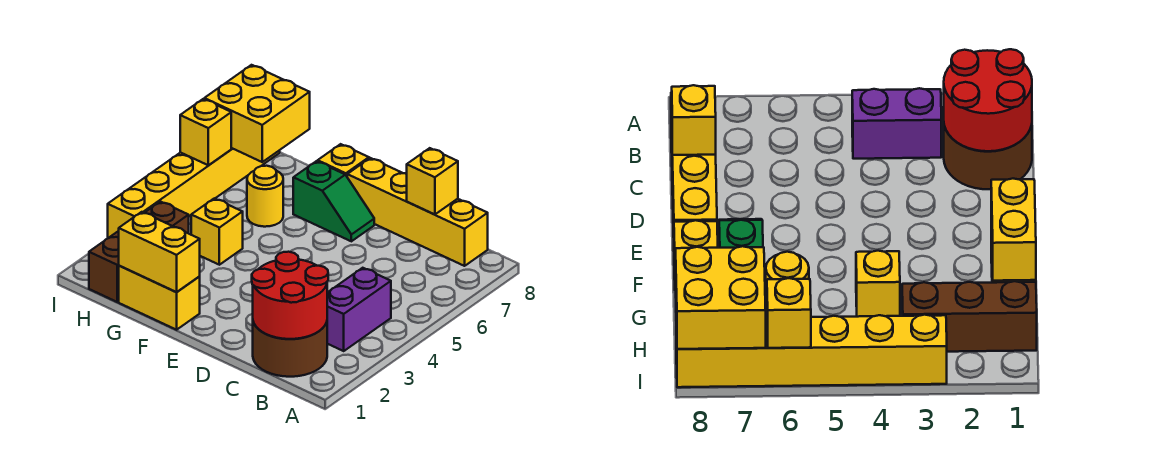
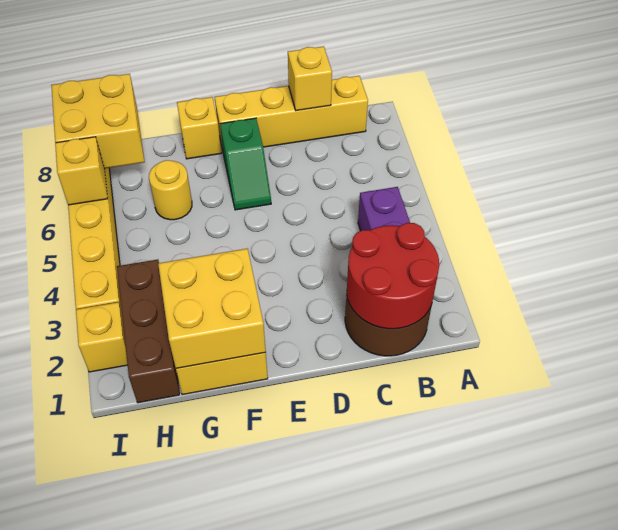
green slope E7:F7 level 1 top F -> green slope E6:E7 level 1 top 7
yellow brick F1:G1 level 2 -> yellow brick F1:G2 level 2
yellow brick G4 level 1 -> yellow brick I2 level 1

